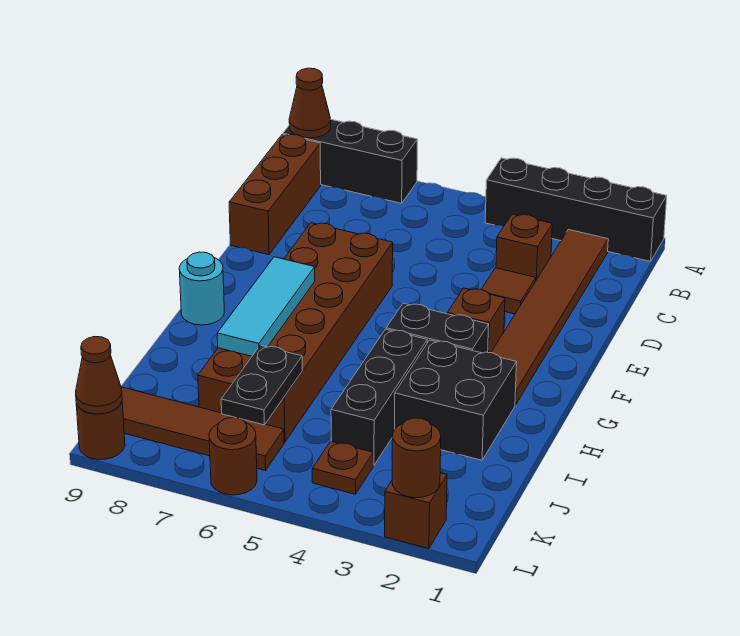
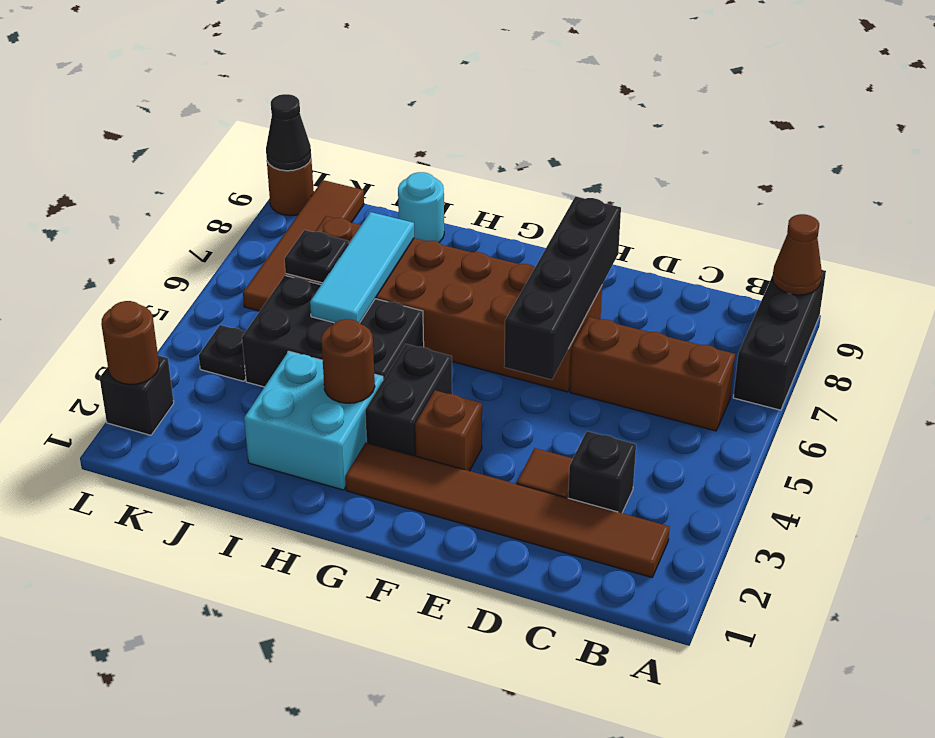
black brick A1:A4 level 1 -> black brick E5:E8 level 2
brown brick B9:D9 level 1 -> brown brick B6:D6 level 1
brown brick C3 level 1 -> black brick C3 level 1
cyan tile G7:I7 level 2 -> cyan tile I5:I7 level 2
cyan round brick G9 level 1 -> cyan round brick I9 level 1
black brick H2:I3 level 1 -> cyan brick H2:I3 level 1
black brick H4:J4 level 1 -> black brick H4:J5 level 1
black plate J6:K6 level 2 -> black plate J6 level 2
brown plate K4 level 1 -> black plate K4 level 1
brown brick L2 level 1 -> black brick L2 level 1
brown round brick L6 level 1 -> brown round brick H3 level 2
brown cone L9 level 2 -> black cone L9 level 2

